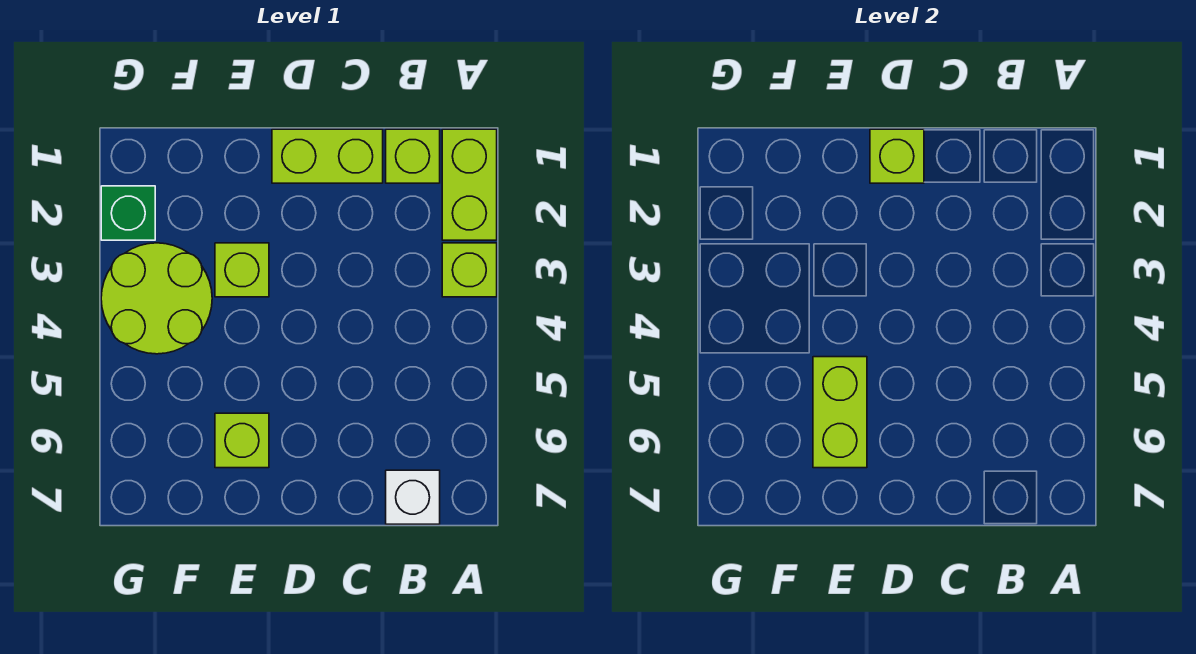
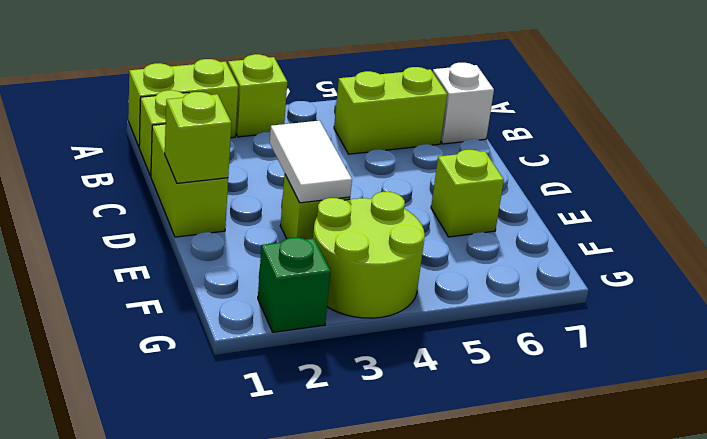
none -> white tile D3:E3 level 2
lime brick E5:E6 level 2 -> lime brick B5:B6 level 1

